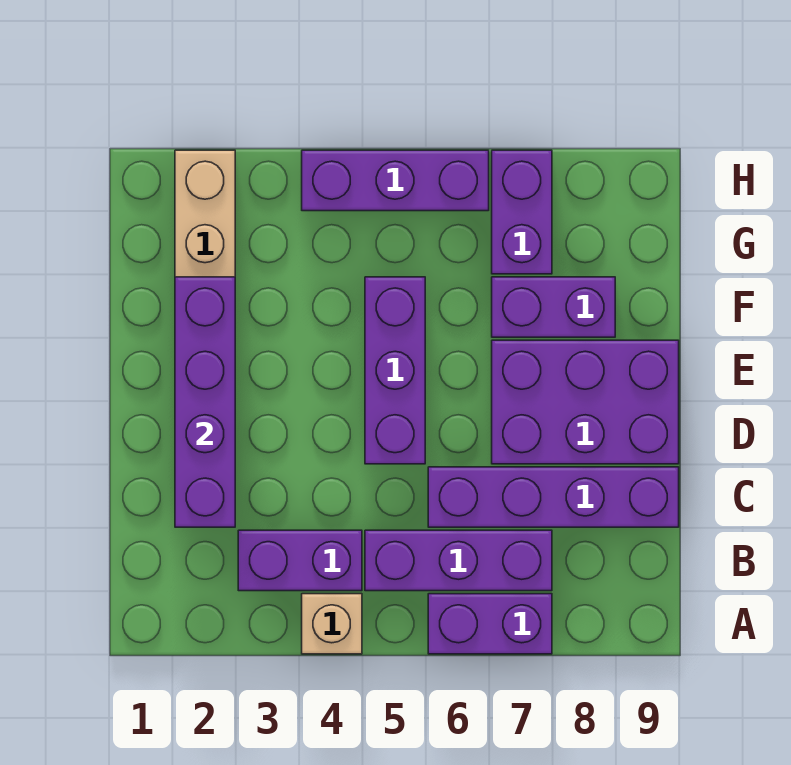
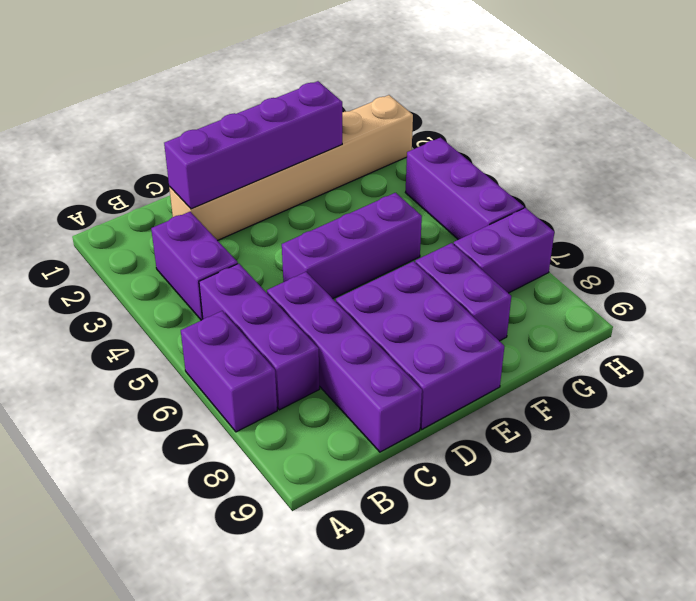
tan brick A4 level 1 -> none

